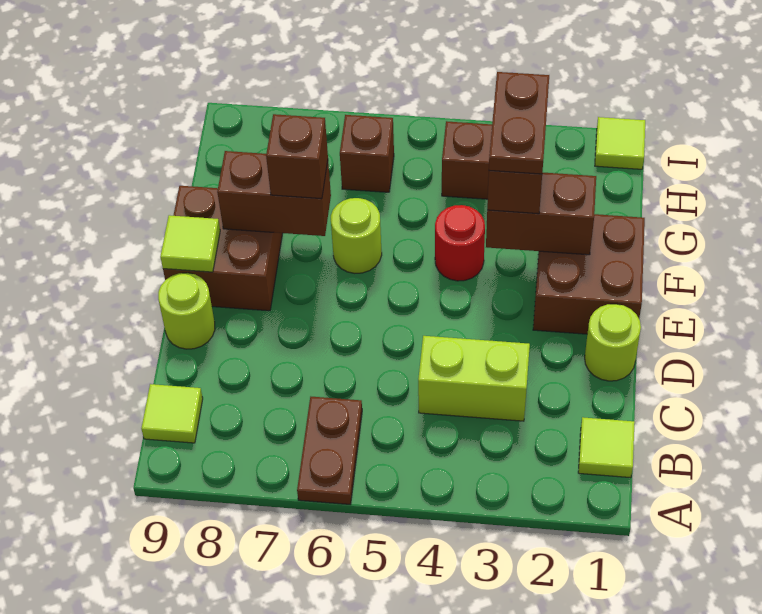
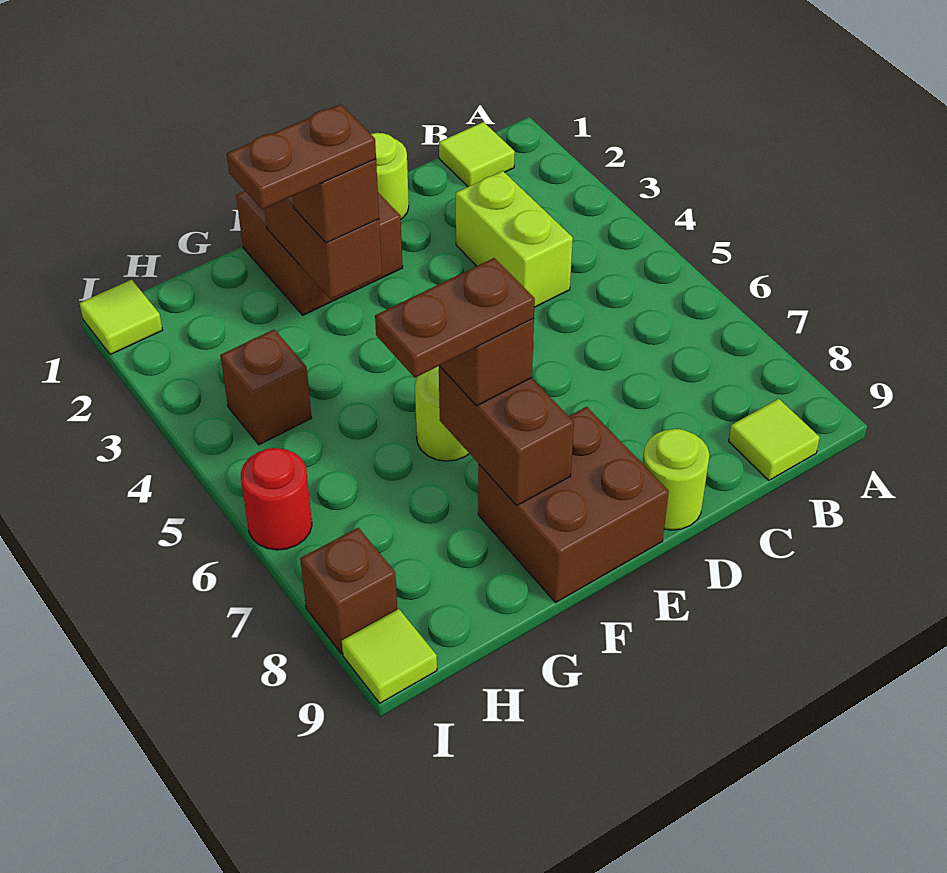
brown plate A6:B6 level 1 -> brown plate F7:G7 level 4
lime tile E9 level 2 -> lime tile I9 level 1
red round brick F4 level 1 -> red round brick I6 level 1
brown brick H6 level 1 -> brown brick I8 level 1

